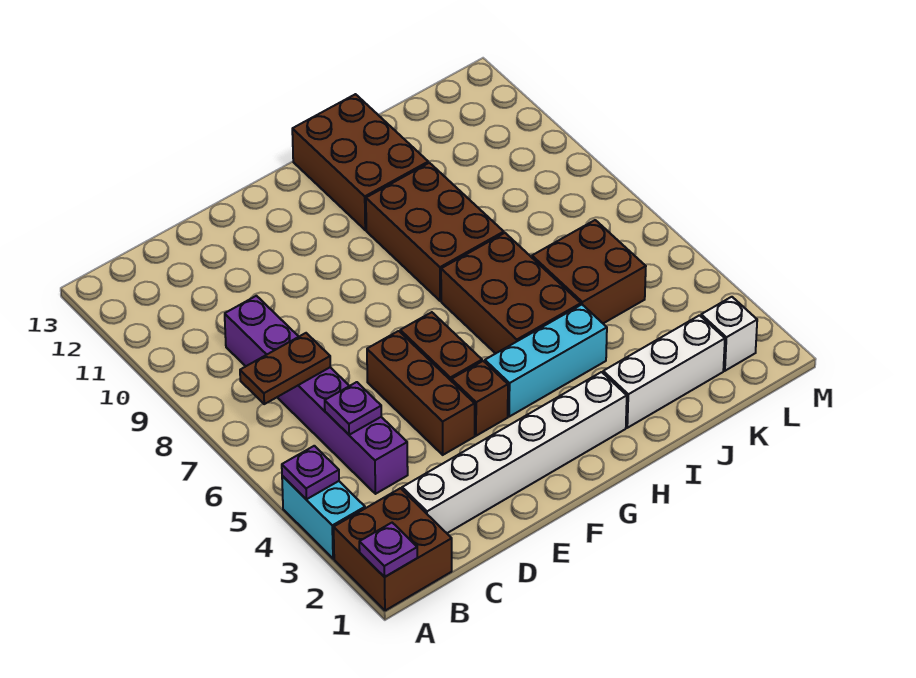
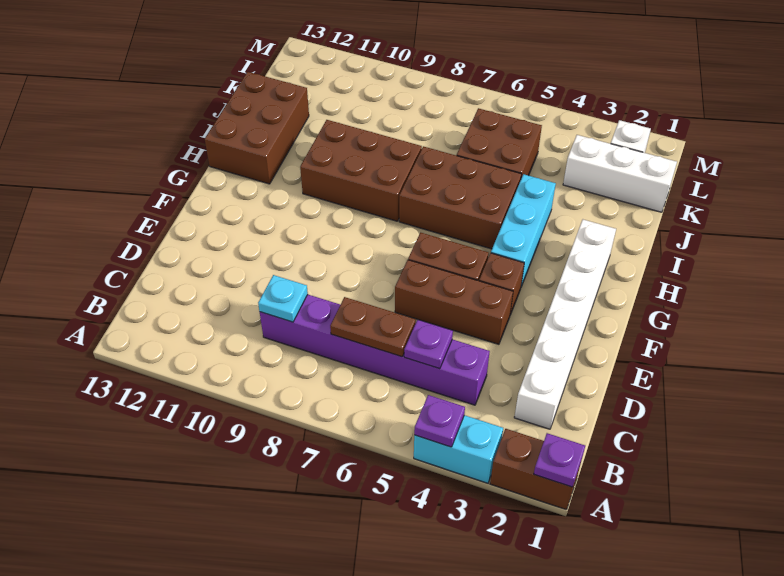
brown brick A1:B2 level 1 -> brown brick A1:A2 level 1
brown plate B7:C7 level 2 -> brown plate C6:C7 level 2
none -> cyan plate C9 level 2
brown brick H11:I13 level 1 -> brown brick H12:J13 level 1
white brick I2:K2 level 1 -> white brick K1:K3 level 1

